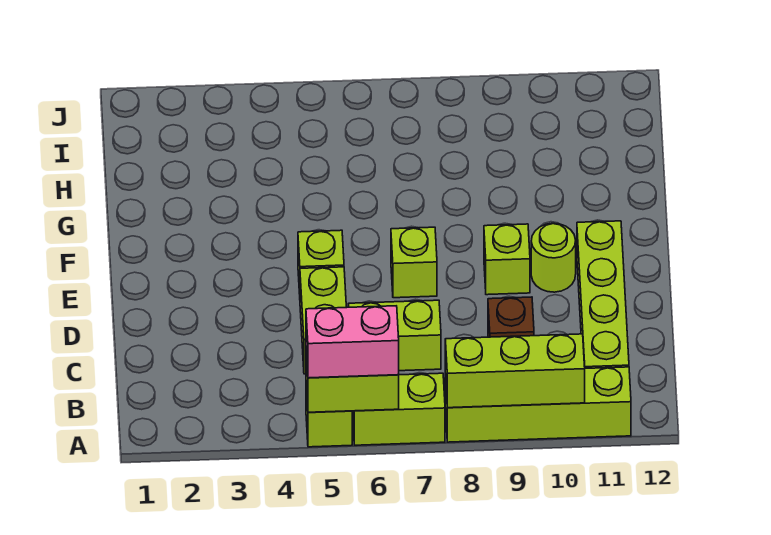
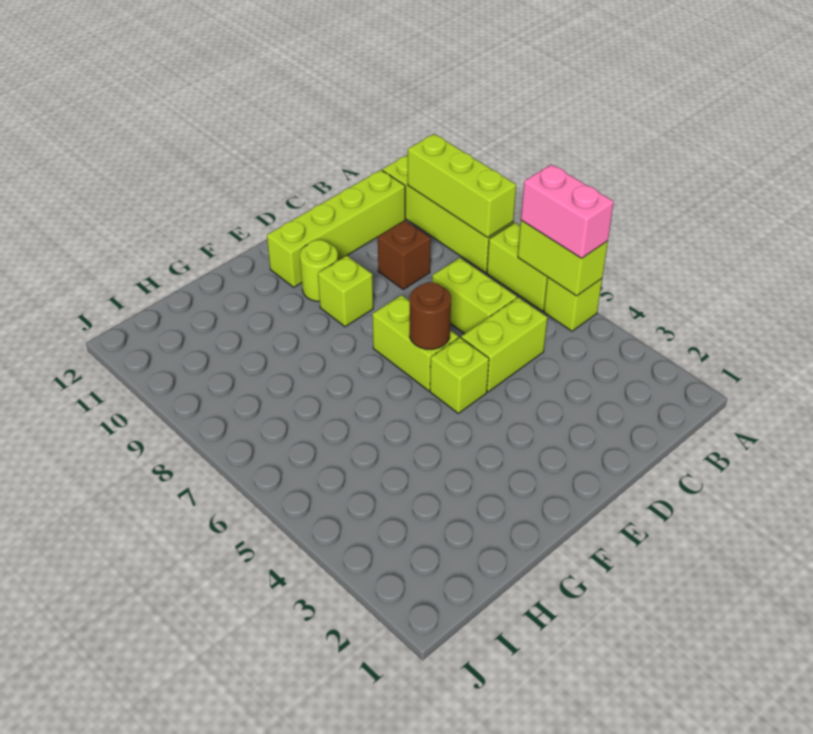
none -> brown round brick E6 level 2
lime brick E7 level 1 -> lime brick E6:E7 level 1

